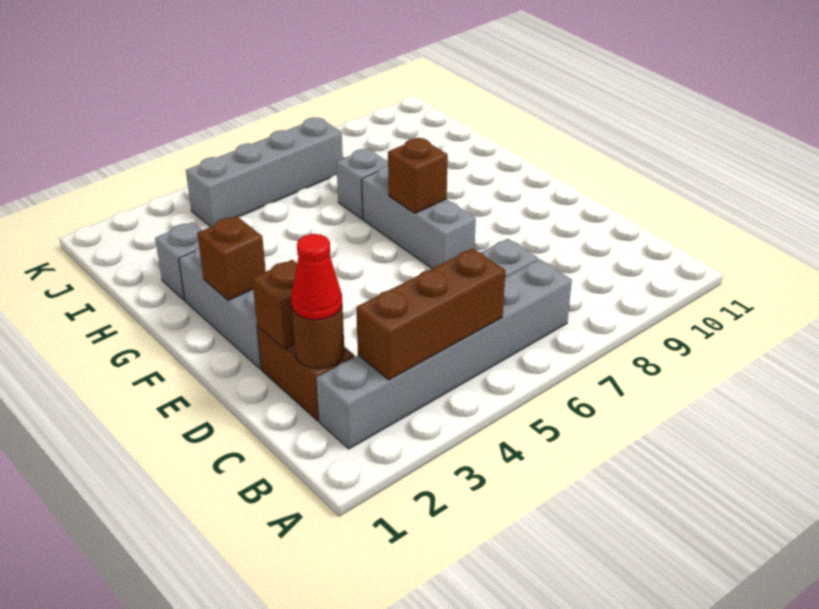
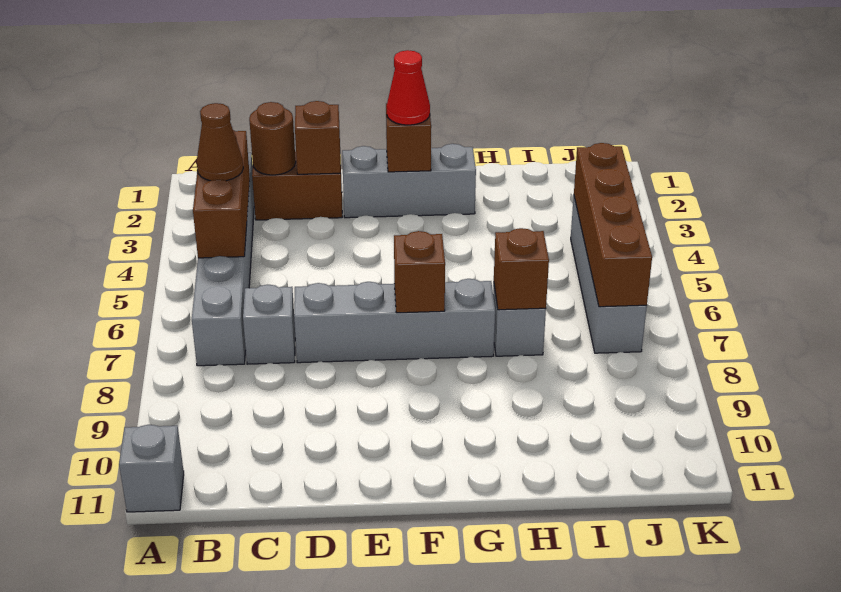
none -> brown cone B4 level 3
red cone C2 level 3 -> red cone F2 level 3
grey brick E7:G7 level 1 -> grey brick D7:G7 level 1
grey brick H2 level 1 -> grey brick A11 level 1
none -> brown brick H7 level 2
none -> brown brick J4:J7 level 2

